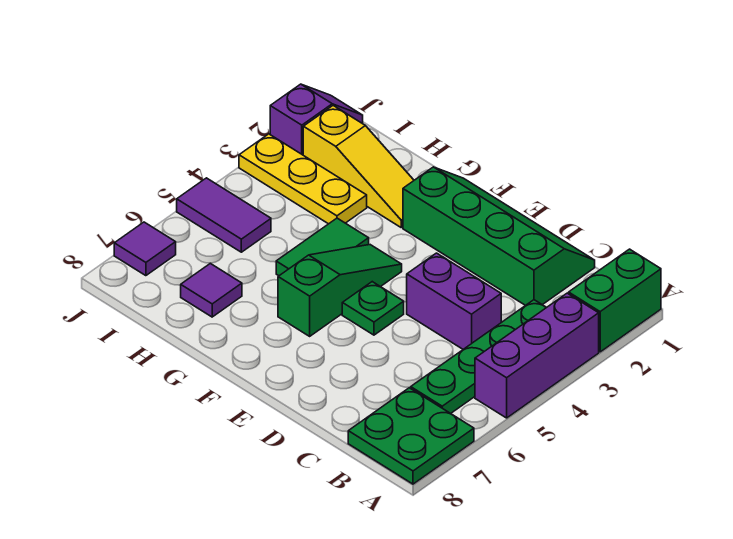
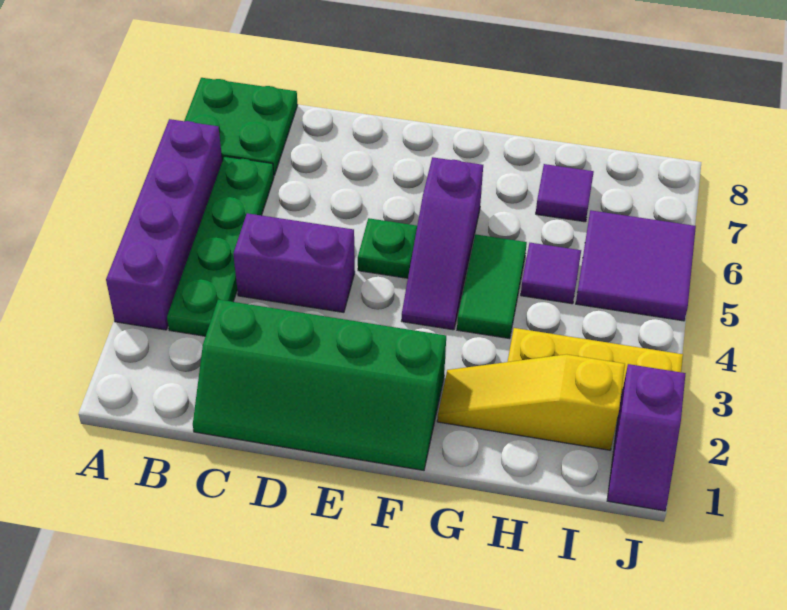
green brick A1:A2 level 1 -> none
purple brick A3:A5 level 1 -> purple brick A3:A6 level 1
green slope F4:F6 level 1 top 6 -> purple slope F4:F6 level 1 top 6
purple tile I5:J5 level 1 -> purple tile I5:J6 level 1
purple tile J7 level 1 -> purple tile H5 level 1

